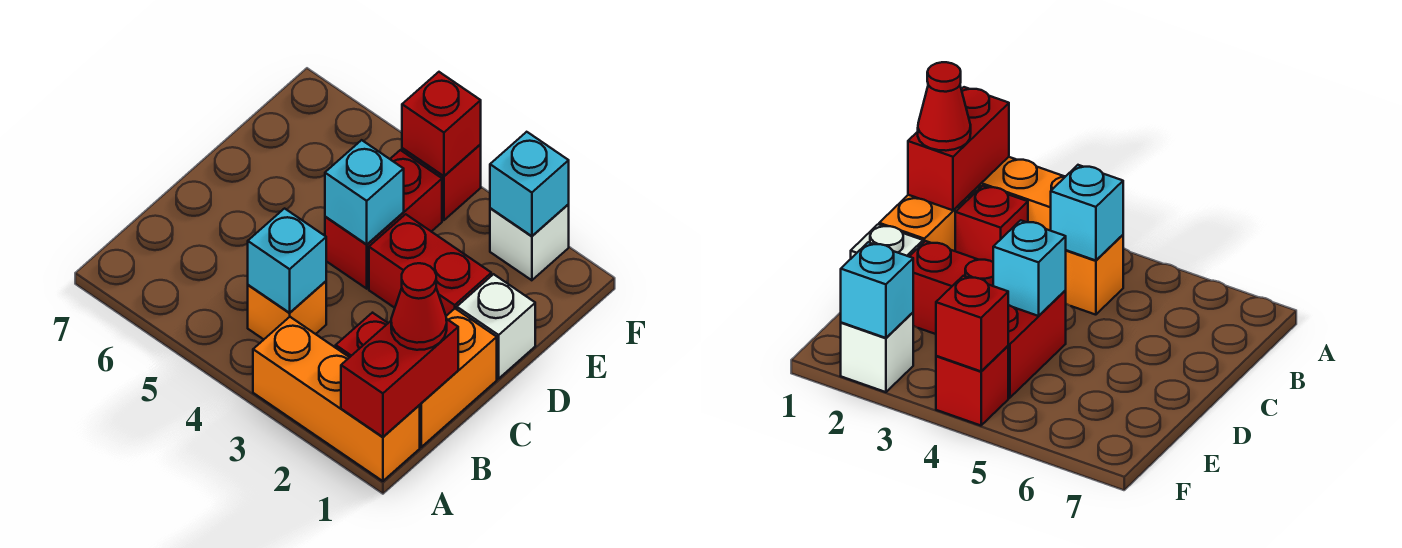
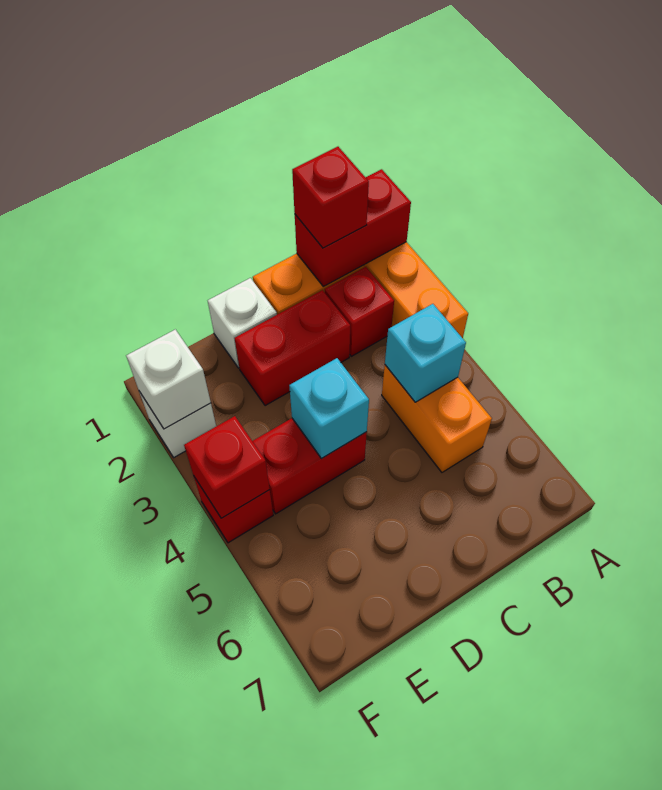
red cone B1 level 3 -> red brick B1 level 3
orange brick B4 level 1 -> orange brick B4:B5 level 1
red brick D2:D3 level 1 -> red brick C2:D2 level 1
cyan brick F2 level 2 -> white brick F2 level 2

